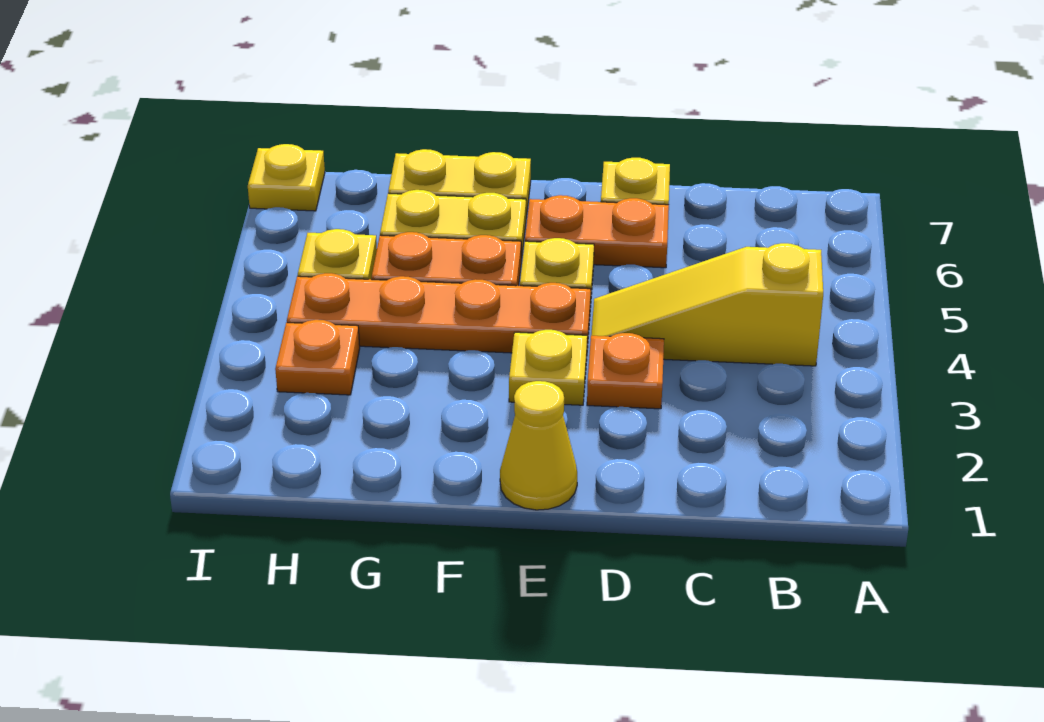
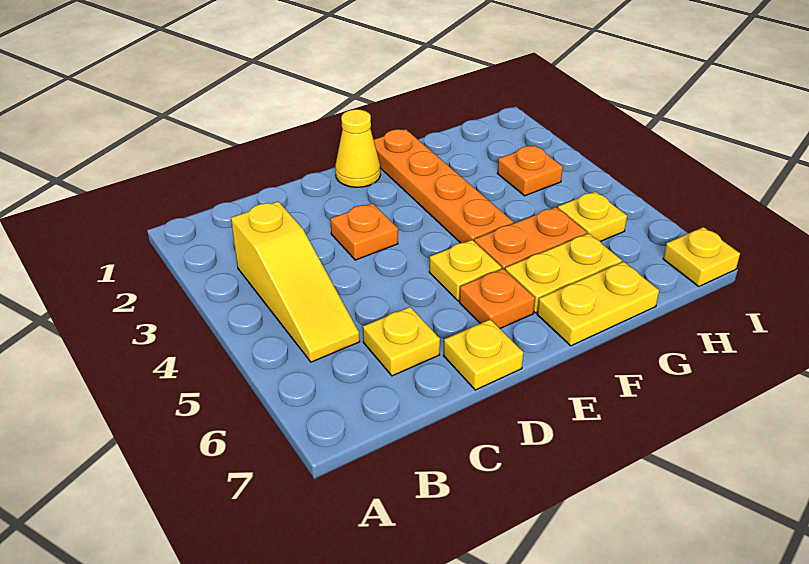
yellow slope B4:D4 level 1 top B -> yellow slope B3:B5 level 1 top 3
orange plate D6:E6 level 1 -> orange plate E6 level 1
yellow plate E3 level 1 -> yellow plate C6 level 1
orange plate E4:H4 level 1 -> orange plate F1:F4 level 1

